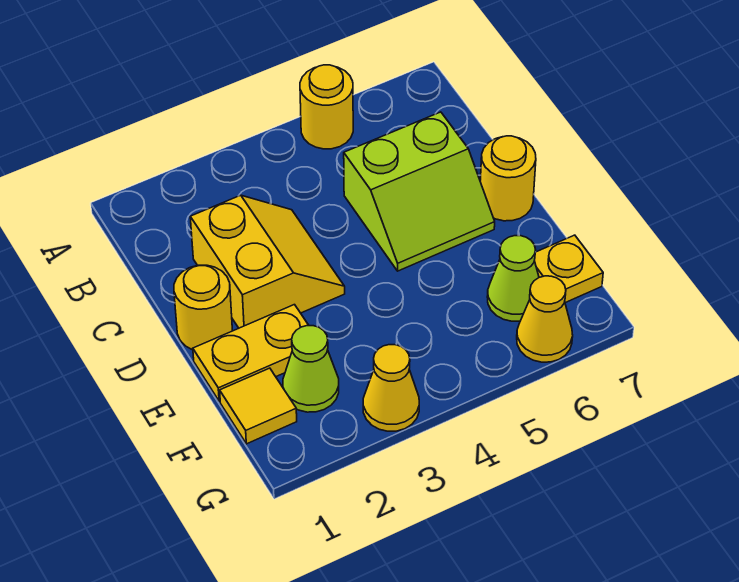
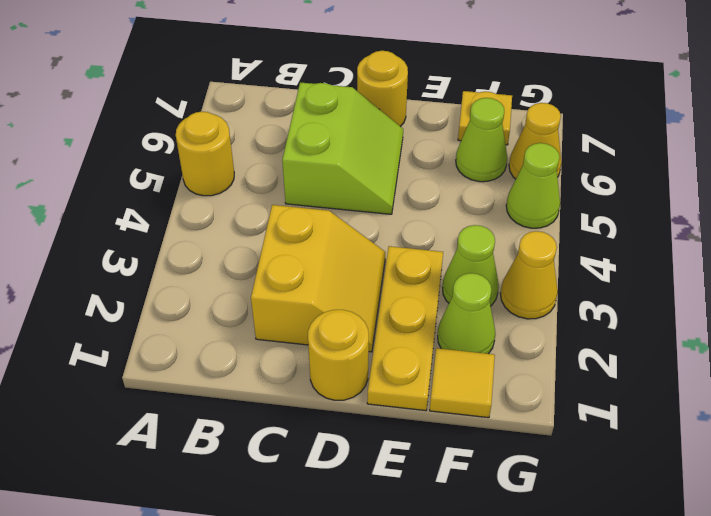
yellow slope C2:D3 level 1 top 2 -> yellow slope C2:D3 level 1 top C
yellow plate E1:E2 level 1 -> yellow plate E1:E3 level 1
none -> lime cone F3 level 1
none -> lime cone G5 level 1

